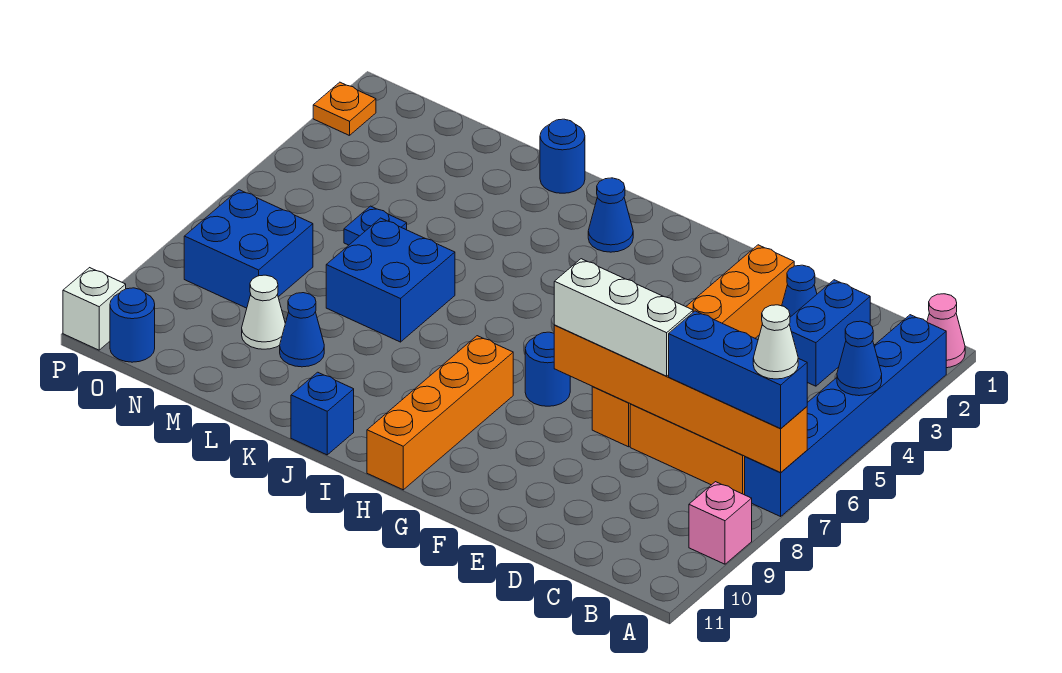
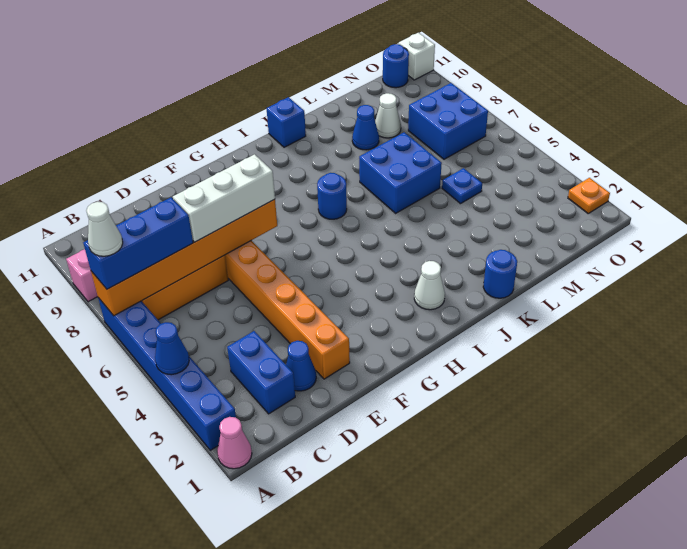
blue round brick G7 level 1 -> blue round brick I7 level 1
orange brick H8:H11 level 1 -> none
blue cone I2 level 1 -> white cone I2 level 1

